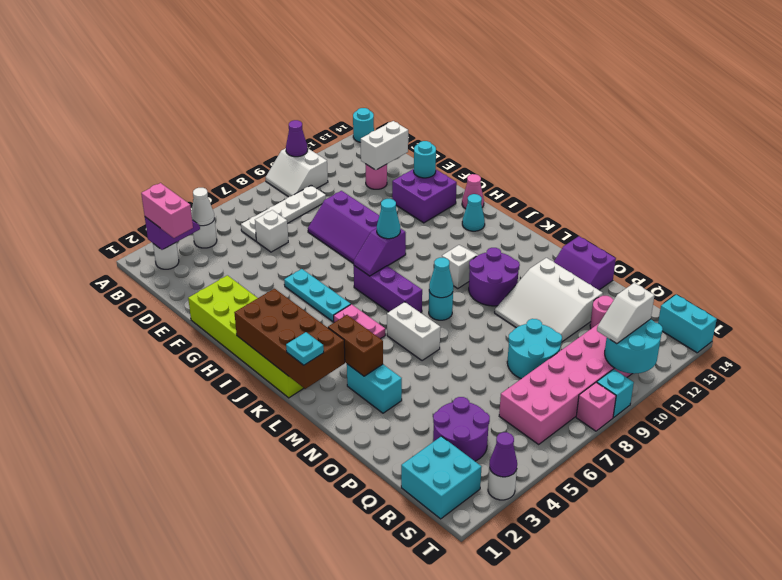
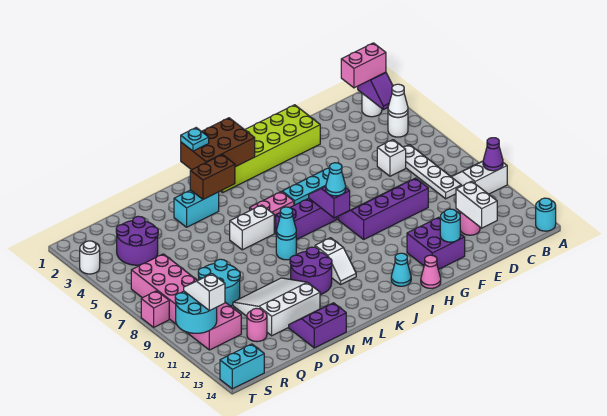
brown brick I1:L2 level 2 -> brown brick J1:L2 level 2
cyan brick R1:S2 level 1 -> none
purple cone T3 level 2 -> none
cyan brick T9 level 1 -> none

